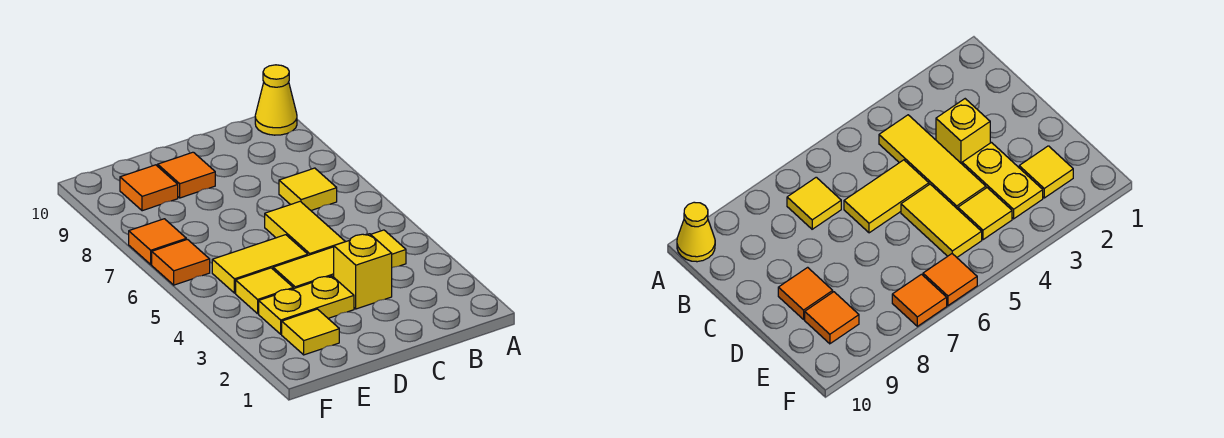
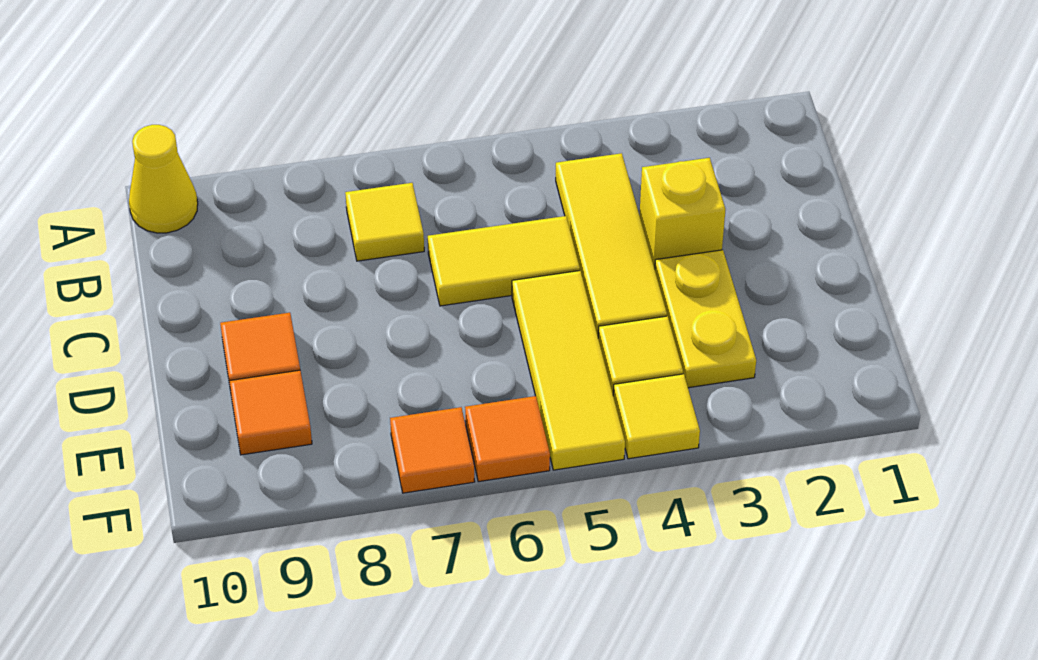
yellow tile D5:E5 level 1 -> yellow tile D5:F5 level 1
yellow tile E2 level 1 -> yellow tile F4 level 1

